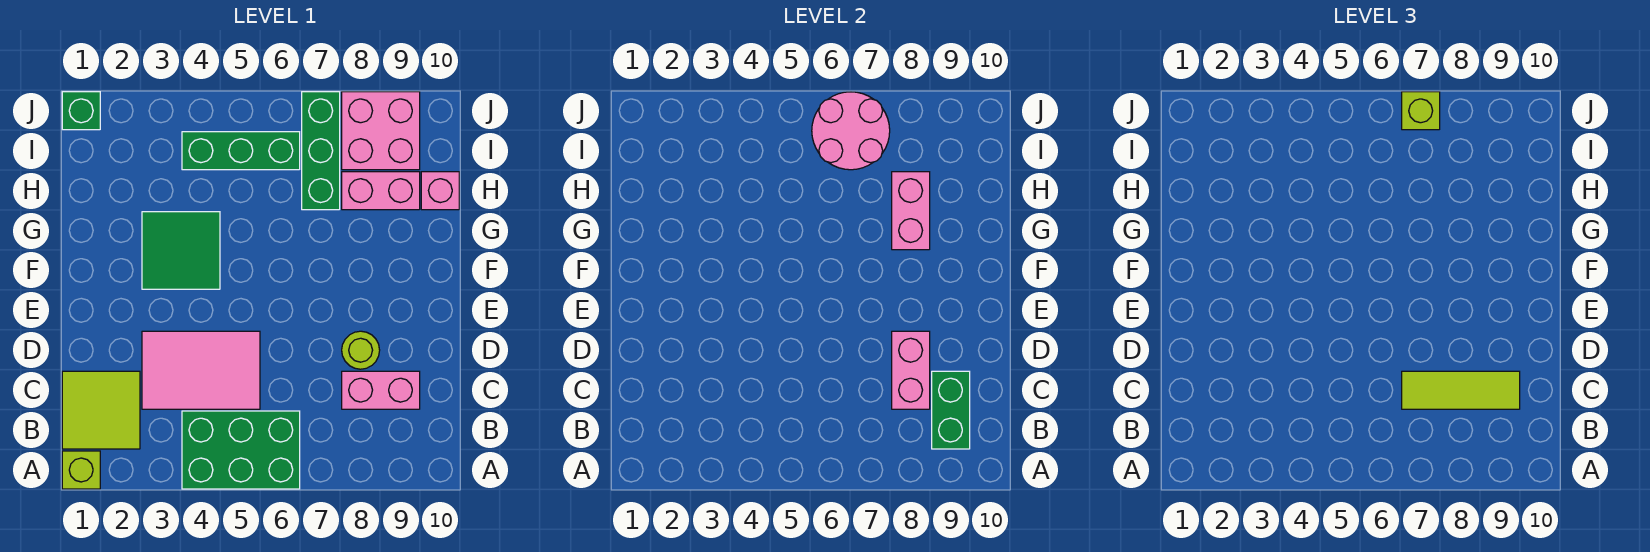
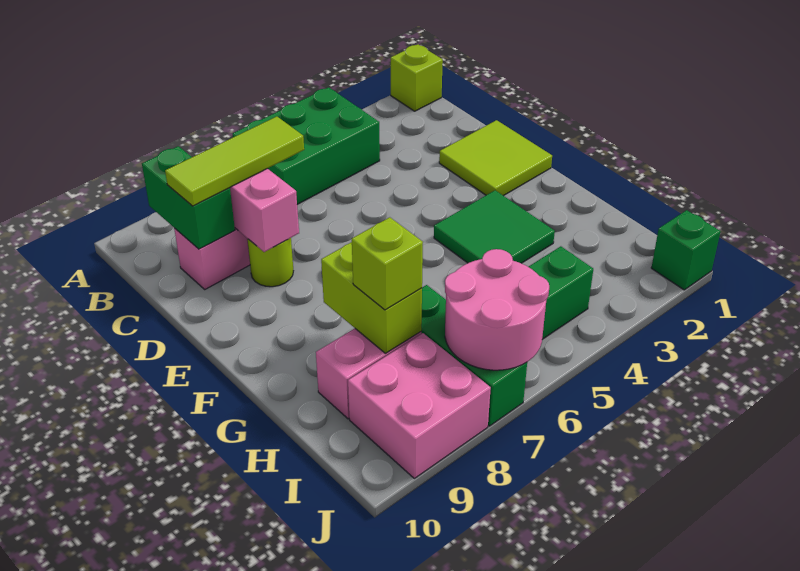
lime tile B1:C2 level 1 -> lime tile D1:E2 level 1
pink tile C3:D5 level 1 -> none
pink brick G8:H8 level 2 -> lime brick G8:H8 level 2
pink brick H10 level 1 -> none
lime brick J7 level 3 -> lime brick H8 level 3

